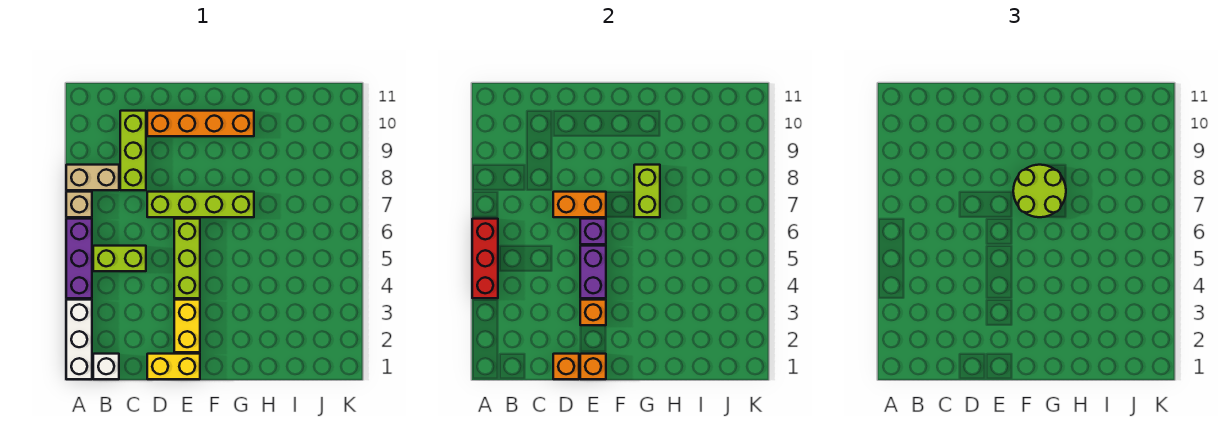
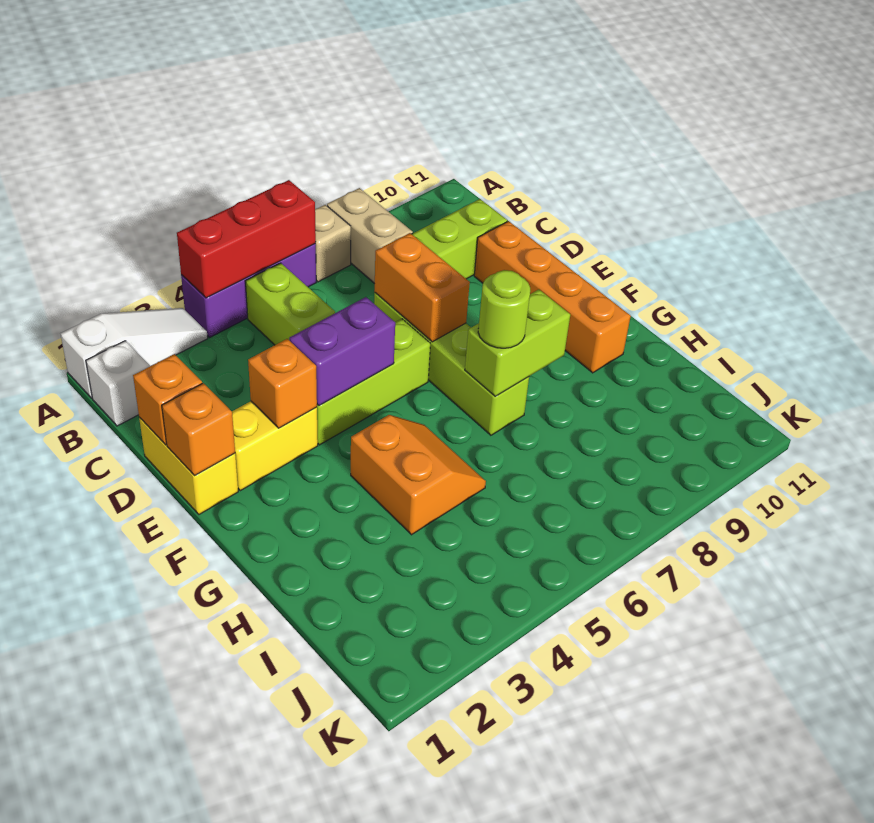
white brick A1:A3 level 1 -> white slope A1:A3 level 1 top 1
purple brick E6 level 2 -> none
lime round brick F7:G8 level 3 -> lime round brick G7 level 3
none -> orange slope G4:H5 level 1 top 4

